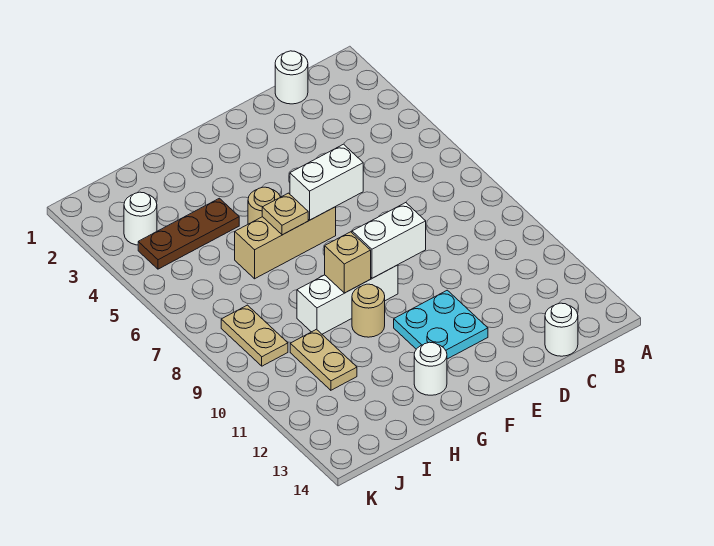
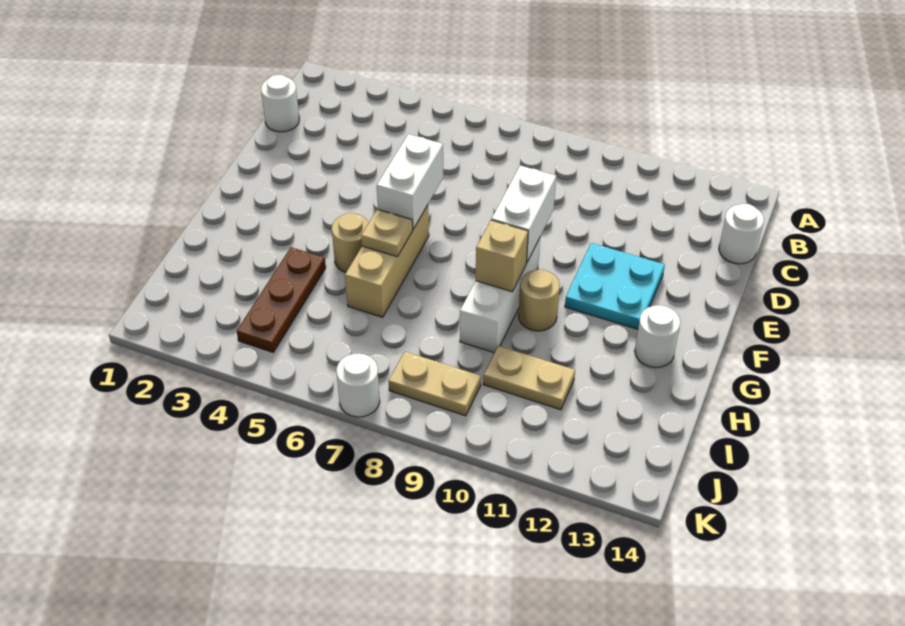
white round brick J3 level 1 -> white round brick K7 level 1

